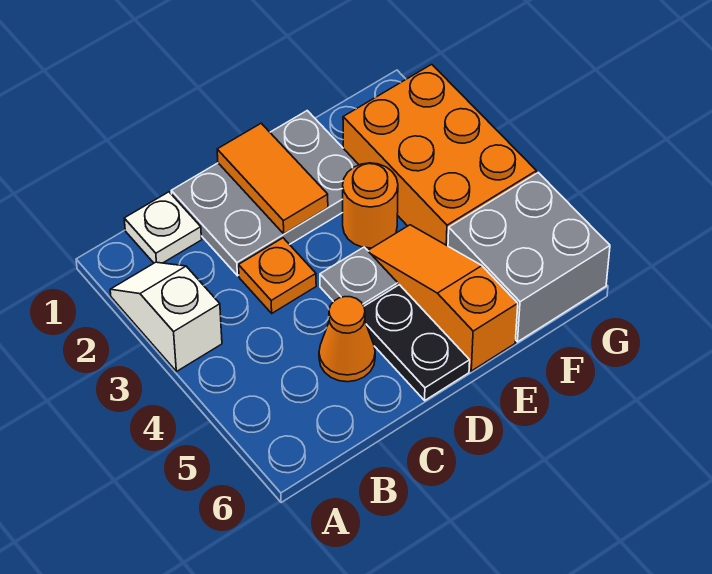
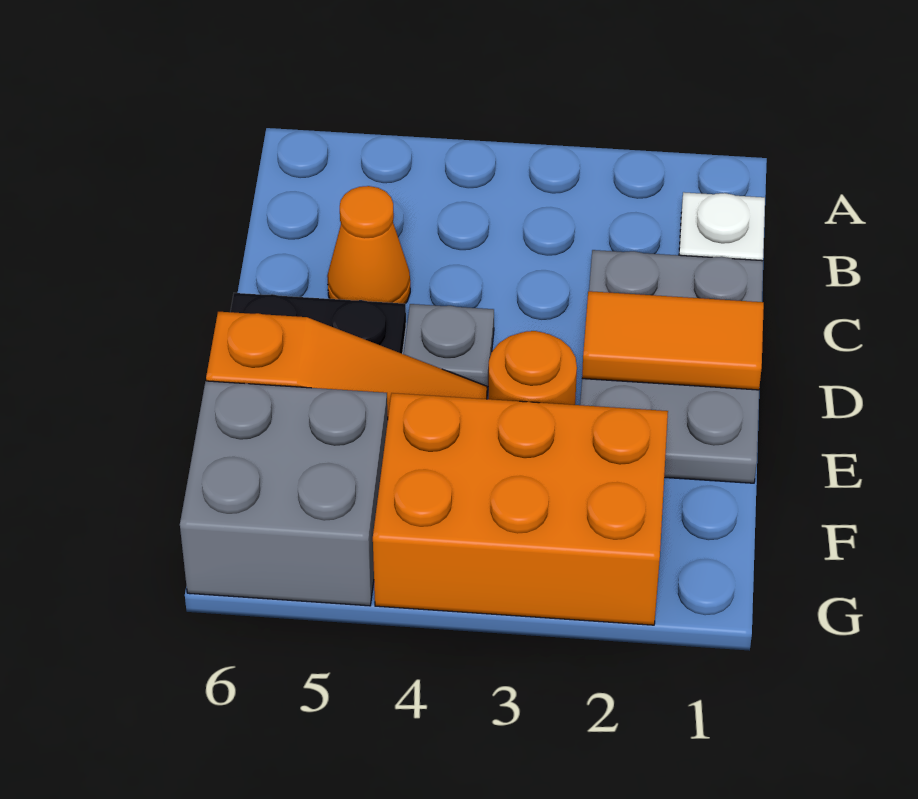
white slope A2:A3 level 1 top 3 -> none
orange plate C3 level 1 -> none

